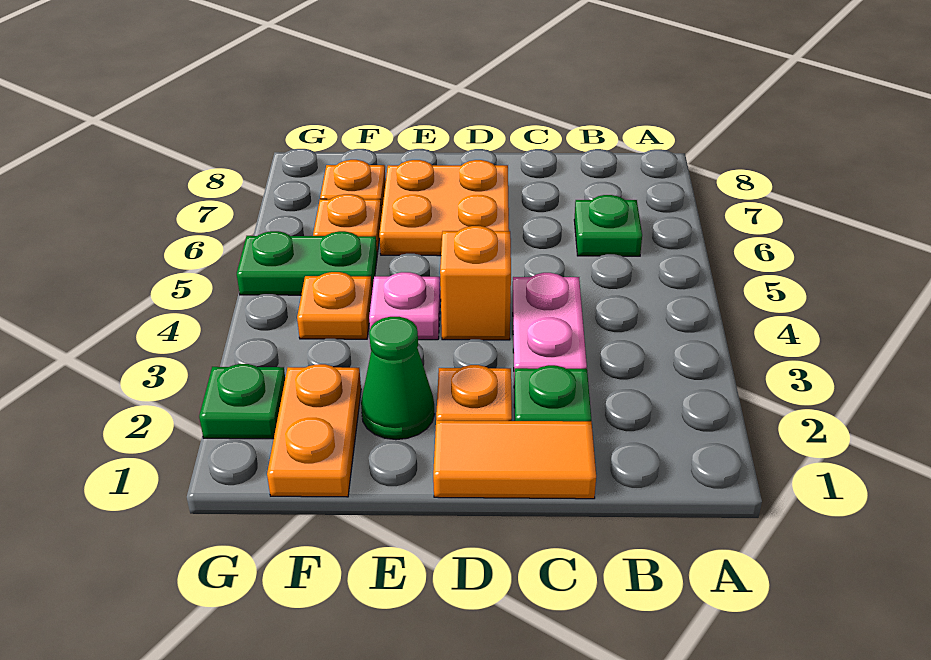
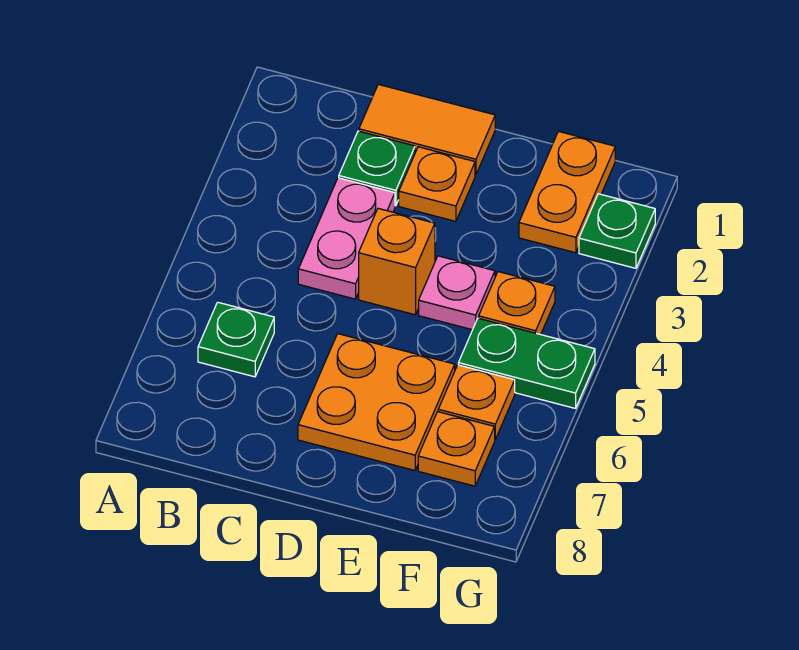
green cone E2 level 1 -> none

